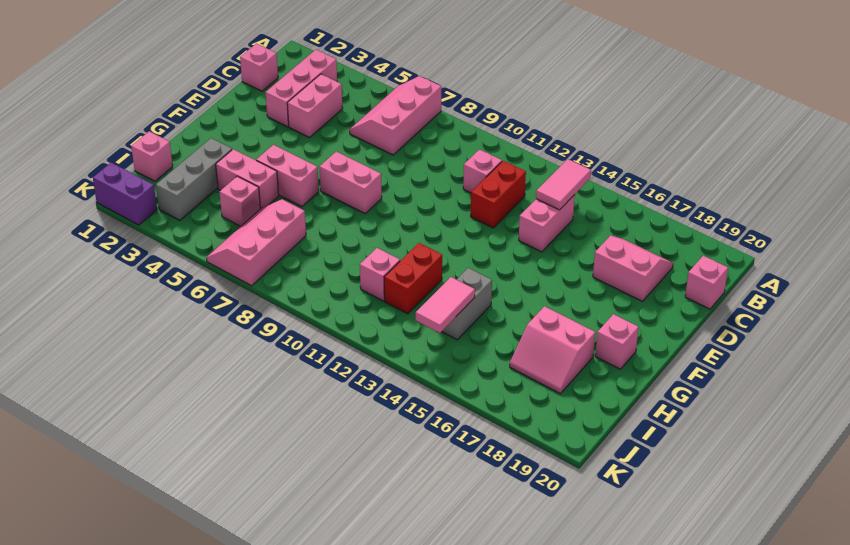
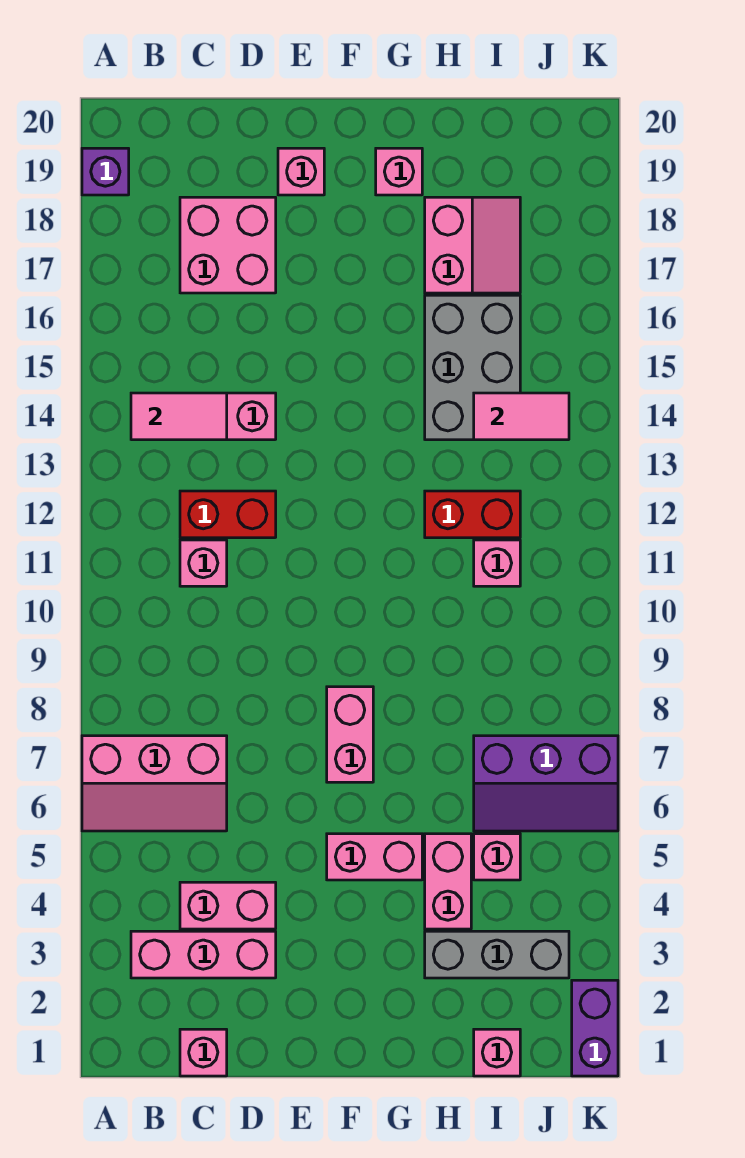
none -> purple brick A19 level 1
pink slope C17:D18 level 1 top D -> pink brick C17:D18 level 1
pink brick C20 level 1 -> pink brick E19 level 1
pink brick G5:G6 level 1 -> pink brick F5:G5 level 1
grey brick H14:I14 level 1 -> grey brick H14:I16 level 1
pink slope I6:K7 level 1 top 7 -> purple slope I6:K7 level 1 top 7

